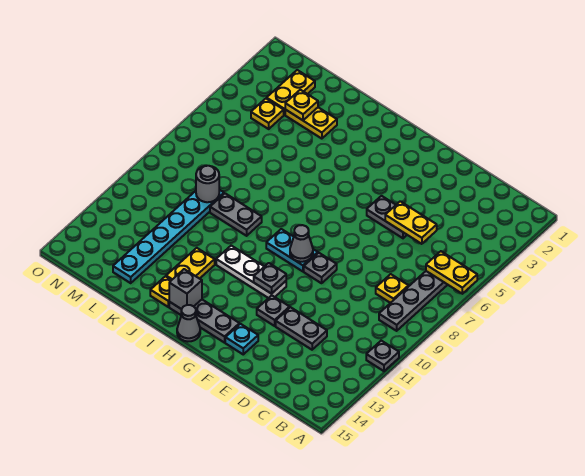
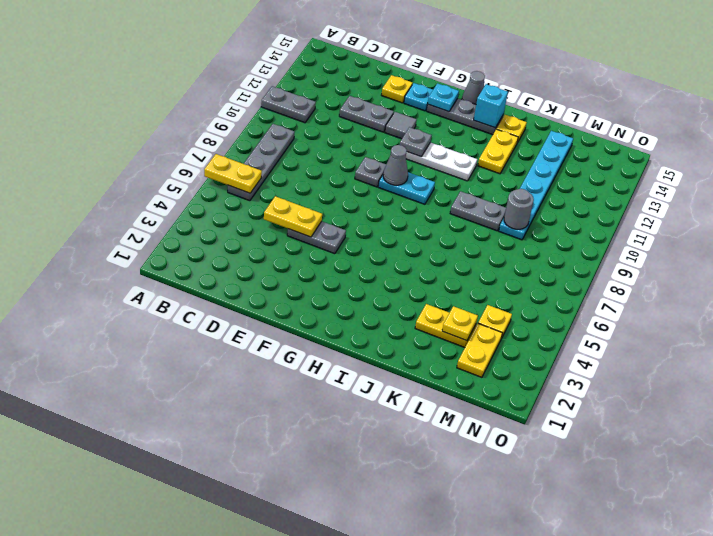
grey plate A11 level 1 -> grey plate A11:B11 level 1
yellow plate C8 level 1 -> yellow plate E14 level 1
grey plate F12 level 1 -> grey tile F12 level 1
none -> cyan plate G14 level 2
grey brick I14 level 2 -> cyan brick I14 level 2

